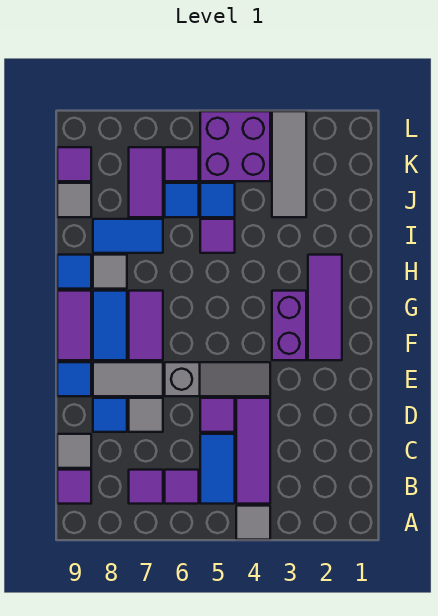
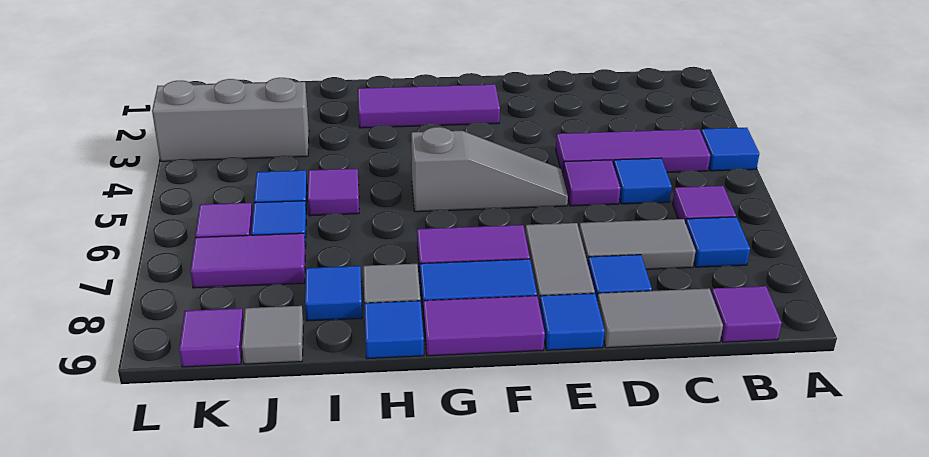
grey tile A4 level 1 -> blue tile A4 level 1
blue tile B5:C5 level 1 -> blue tile C5 level 1
purple tile B7 level 1 -> blue tile B7 level 1
grey tile C9 level 1 -> grey tile C9:D9 level 1
grey tile D7 level 1 -> grey tile C7:D7 level 1
grey slope E4:E6 level 1 top 6 -> grey slope E5:G5 level 1 top G
purple brick F3:G3 level 1 -> none
blue tile I7:I8 level 1 -> blue tile I8 level 1
grey tile J3:L3 level 1 -> grey brick J3:L3 level 1
purple brick K4:L5 level 1 -> none

